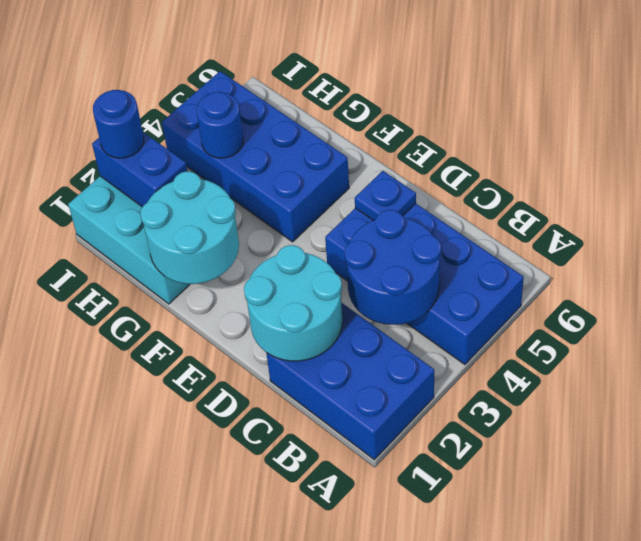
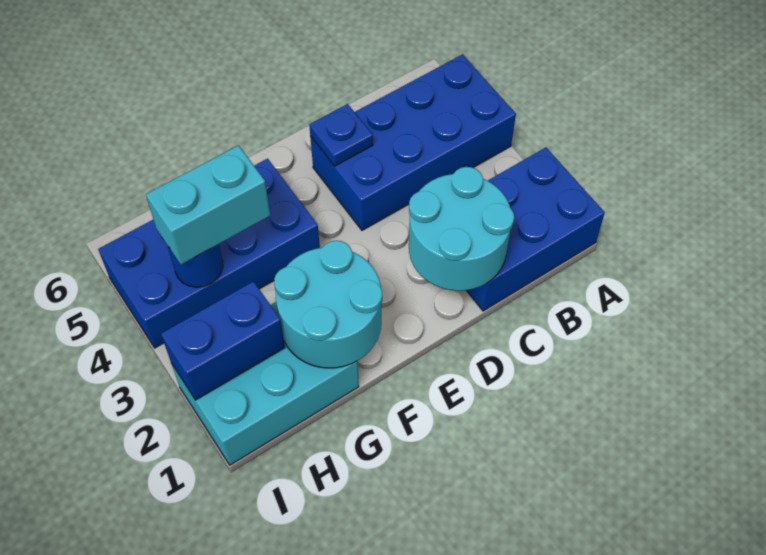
blue round brick B3:C4 level 2 -> none
none -> cyan brick G4:H4 level 3
blue round brick I2 level 3 -> none

